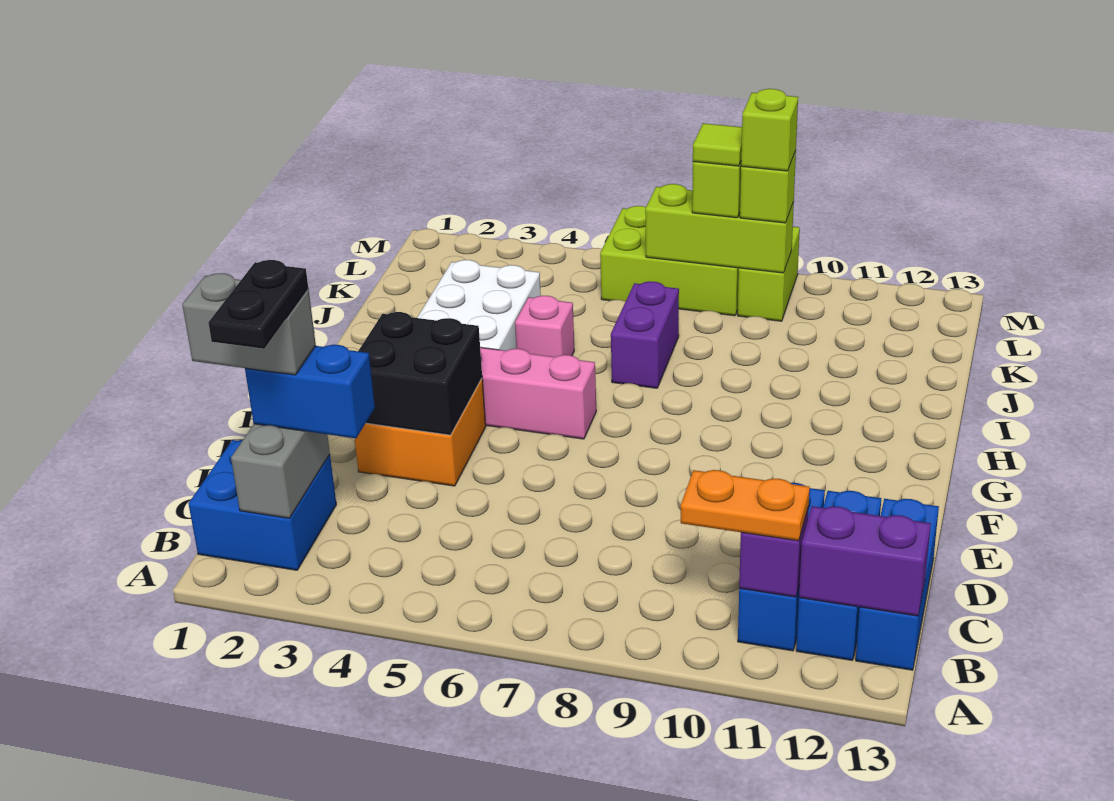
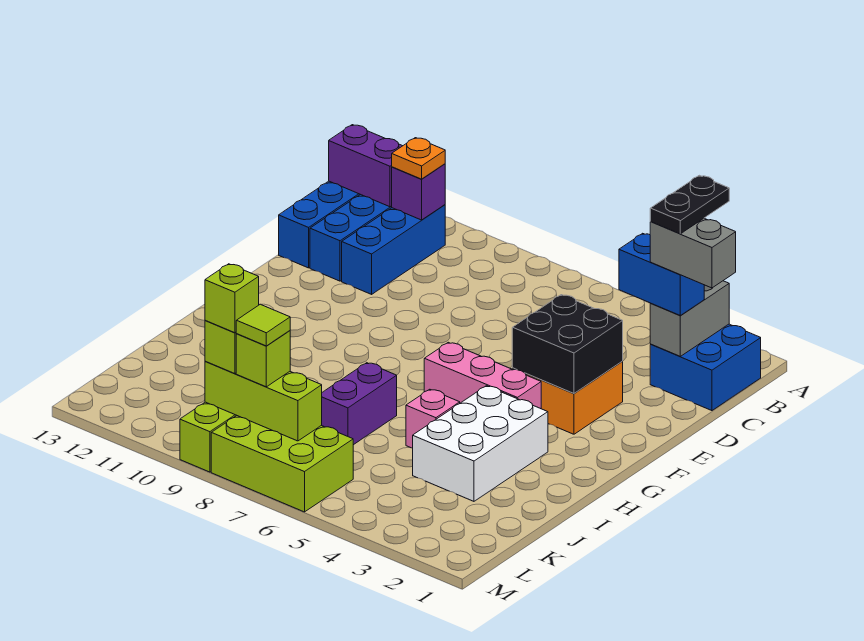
orange plate B10:B11 level 3 -> orange plate B11 level 3

